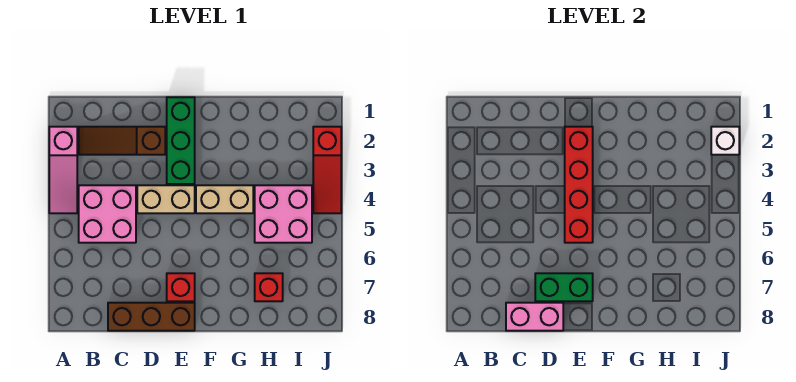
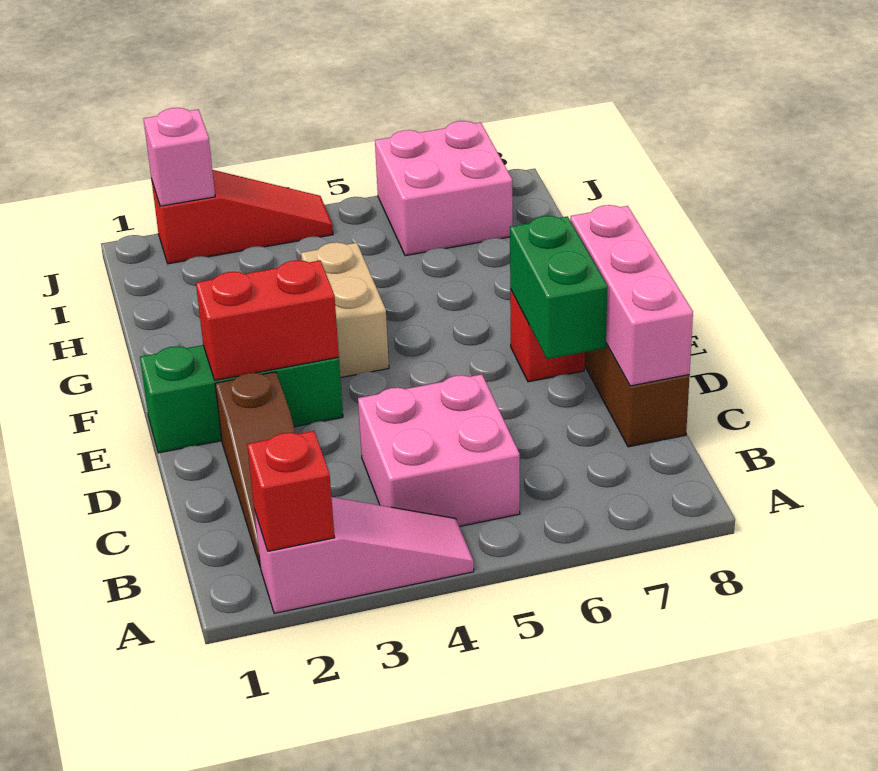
pink brick C8:D8 level 2 -> pink brick C8:E8 level 2
tan brick D4:E4 level 1 -> none
red brick E2:E5 level 2 -> red brick E2:E3 level 2
pink brick H4:I5 level 1 -> pink brick I6:J7 level 1
red brick H7 level 1 -> red brick A2 level 2
white brick J2 level 2 -> pink brick J2 level 2

